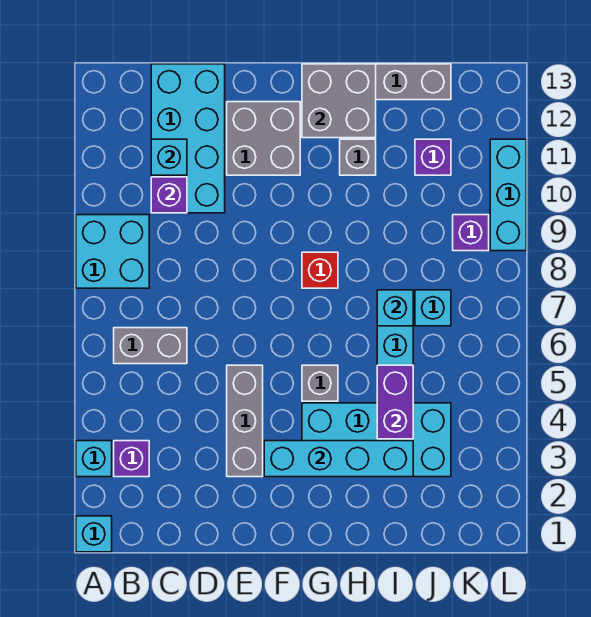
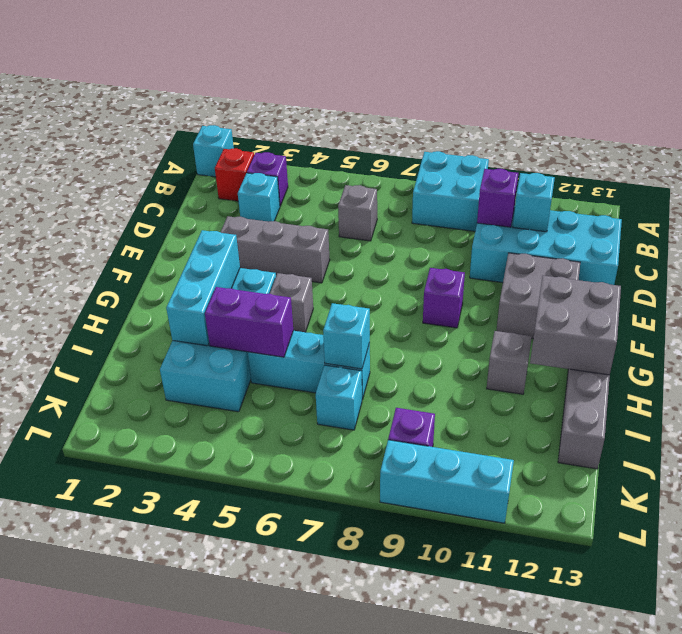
cyan brick A3 level 1 -> cyan brick C3 level 1
grey brick B6:C6 level 1 -> grey brick C6 level 1
cyan brick F3:I3 level 2 -> cyan brick G3:I3 level 2
red brick G8 level 1 -> red brick B2 level 1
purple brick J11 level 1 -> purple brick F9 level 1

